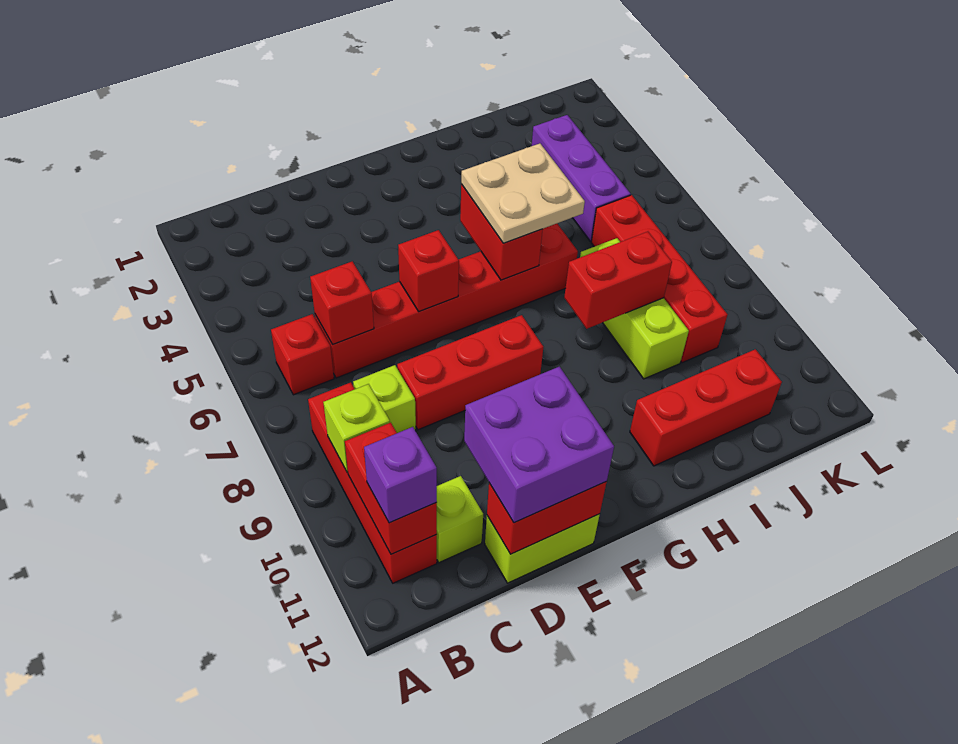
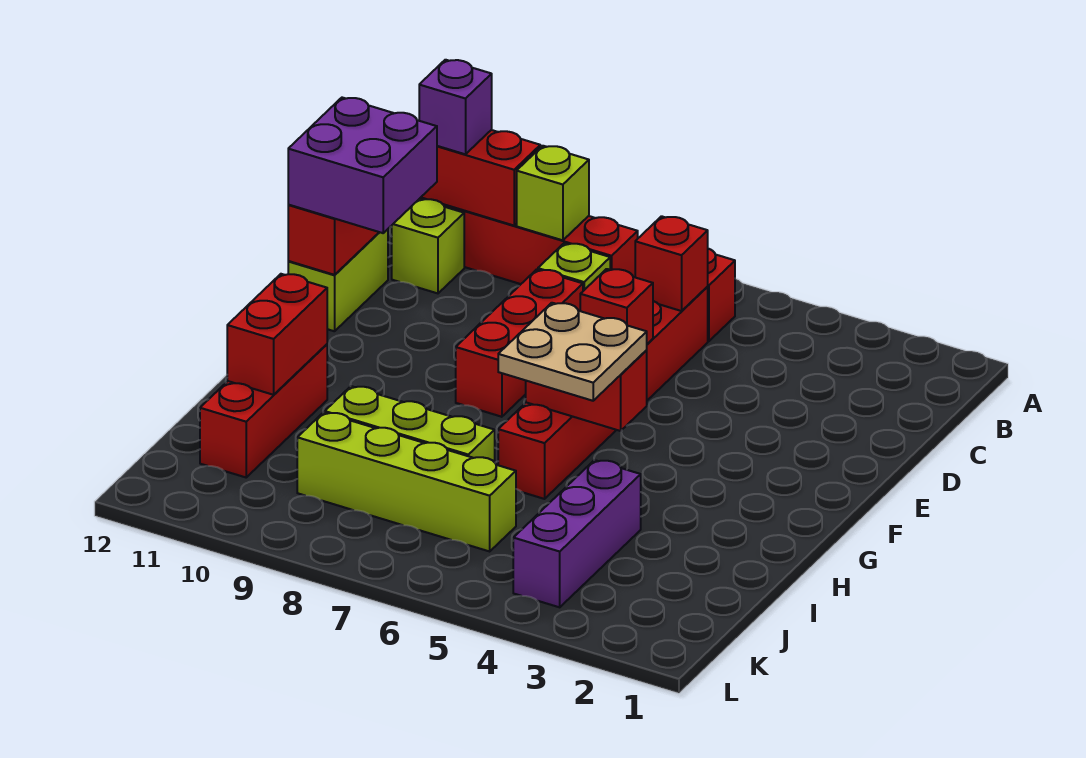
red brick H8:I8 level 2 -> red brick H11:I11 level 2
purple brick J3:J5 level 1 -> purple brick I4:K4 level 1
red brick J6:J9 level 1 -> lime brick J6:J9 level 1

